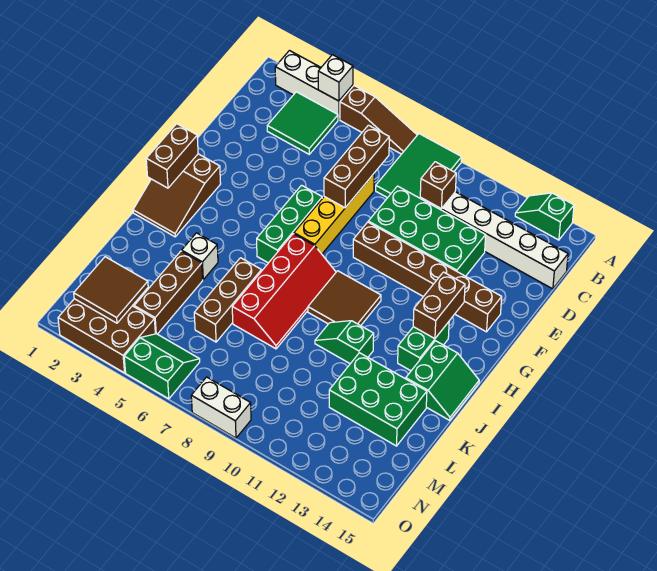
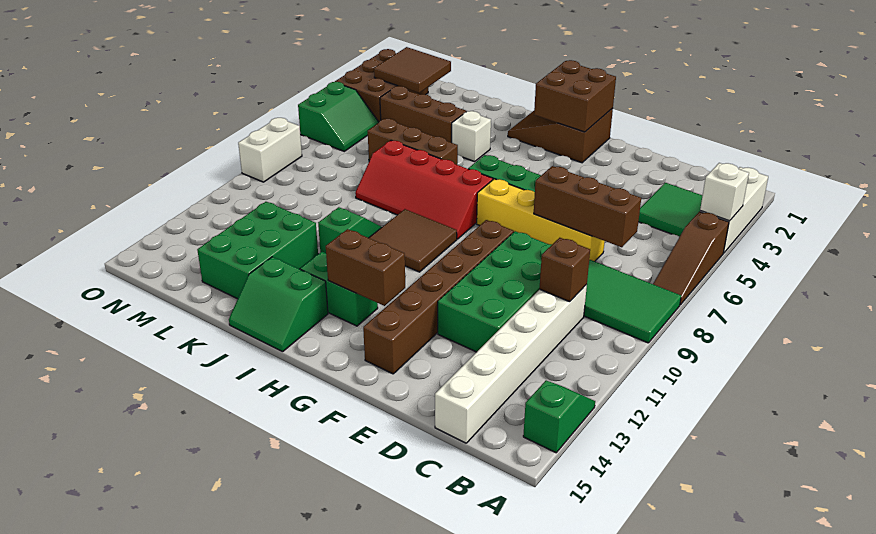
brown brick G1:H1 level 2 -> brown brick G1:H2 level 2

